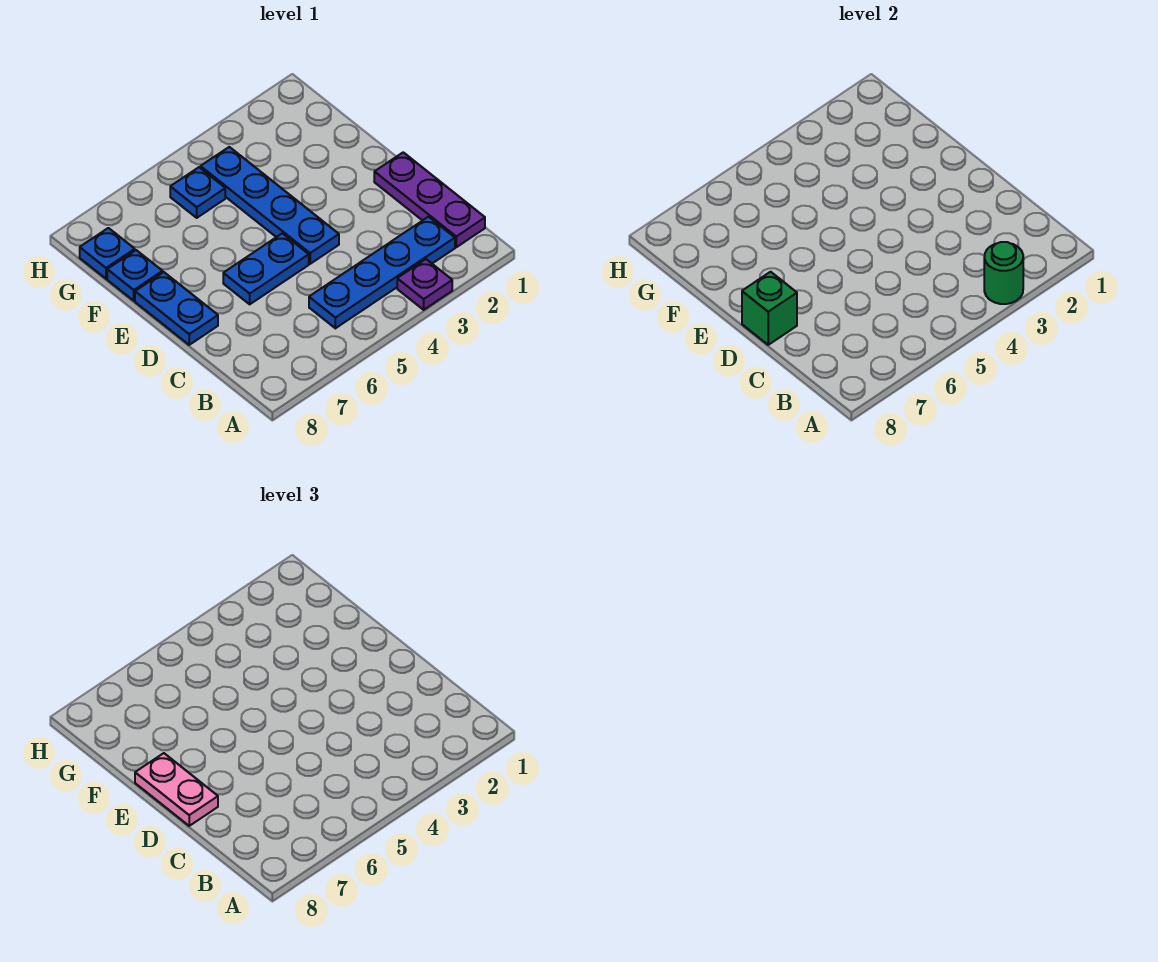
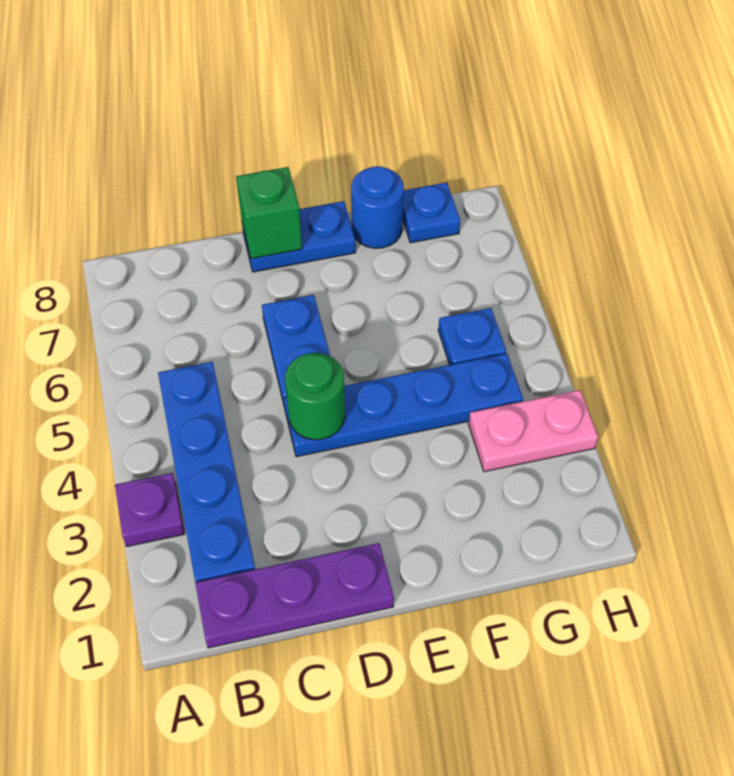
green round brick A3 level 2 -> green round brick D4 level 2
pink plate D8:E8 level 3 -> pink plate G3:H3 level 1
blue plate F8 level 1 -> blue round brick F8 level 1

